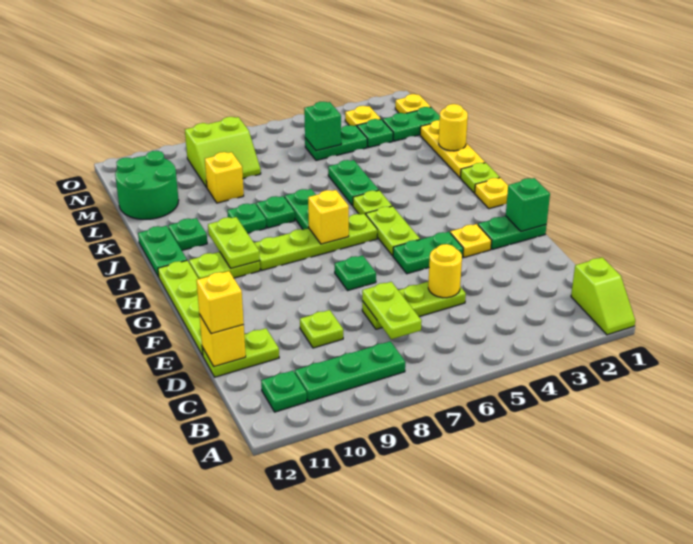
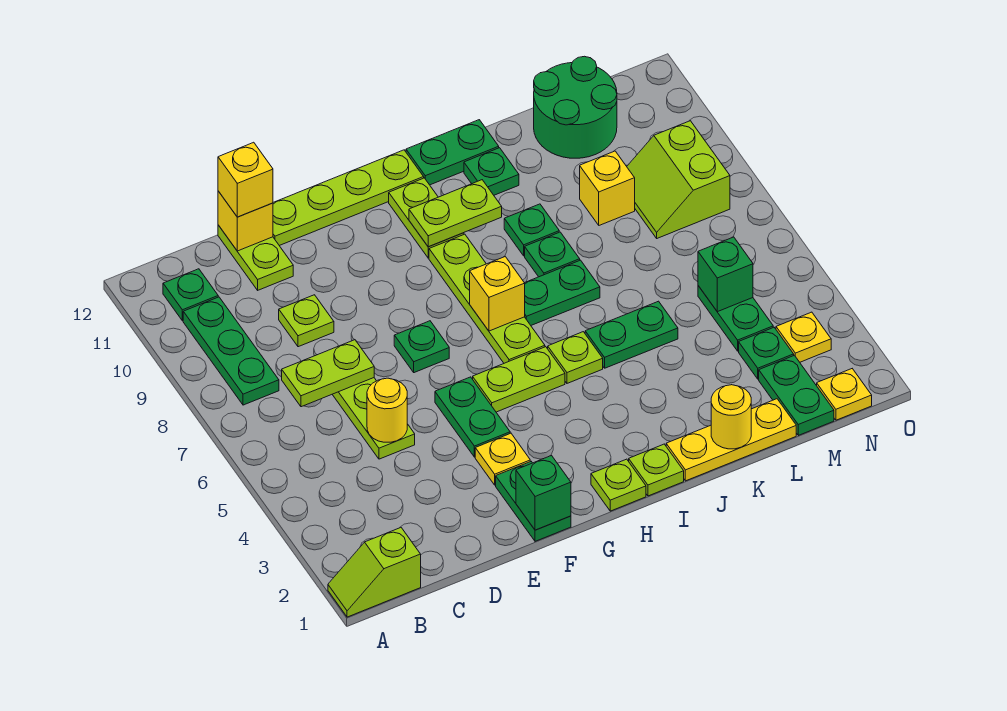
yellow plate H1 level 1 -> lime plate H1 level 1

